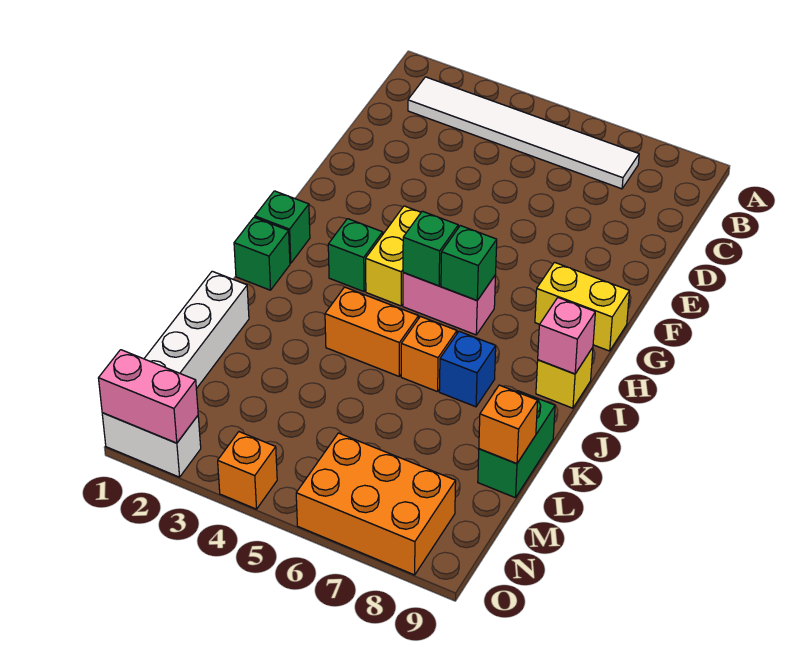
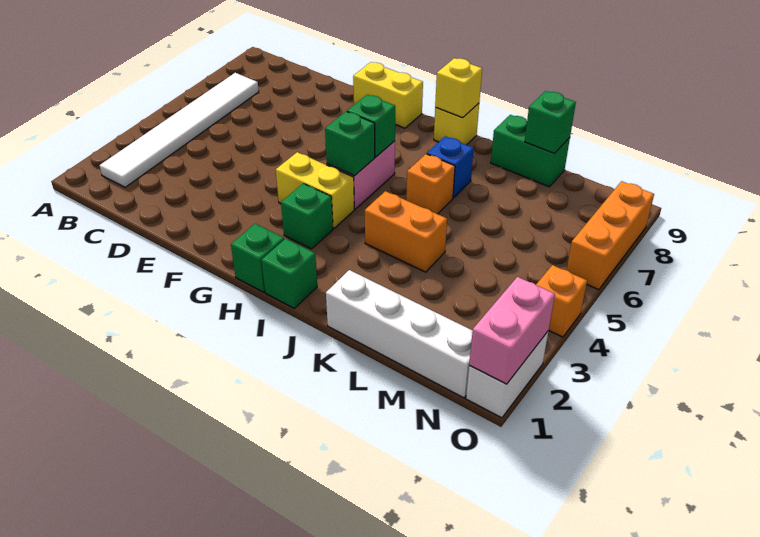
yellow brick G8:G9 level 1 -> yellow brick F9:G9 level 1
pink brick I9 level 2 -> yellow brick I9 level 2
orange brick J4:J5 level 1 -> orange brick J4:K4 level 1
orange brick L9 level 2 -> green brick L9 level 2
orange brick N6:O8 level 1 -> orange brick O6:O8 level 1

